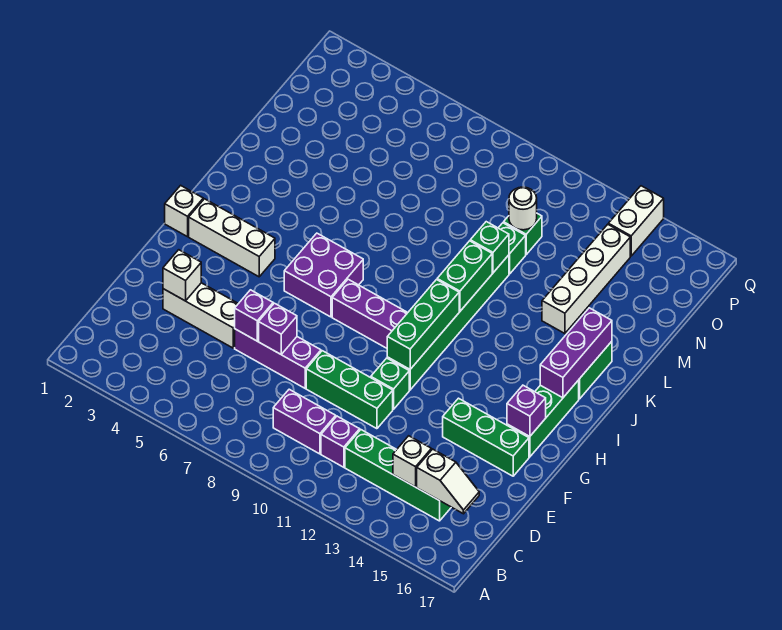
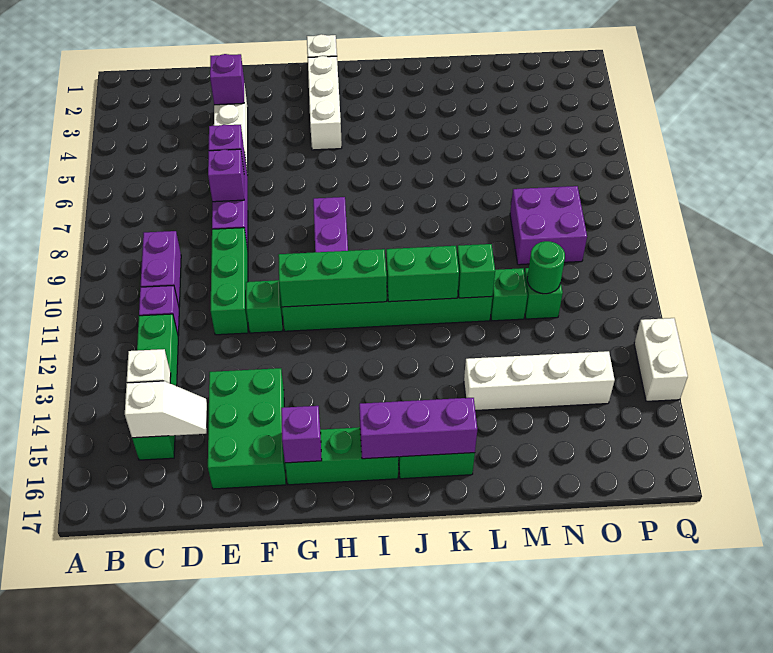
white slope C15:C16 level 2 top 15 -> white slope C15:D15 level 2 top C
white brick E3 level 2 -> purple brick E3 level 2
green brick F14:F16 level 1 -> green brick E14:F16 level 1
purple brick H6:I7 level 1 -> purple brick N8:O9 level 1
white round brick N11 level 2 -> green round brick N11 level 2
white brick P14:Q14 level 1 -> white brick Q13:Q14 level 1

